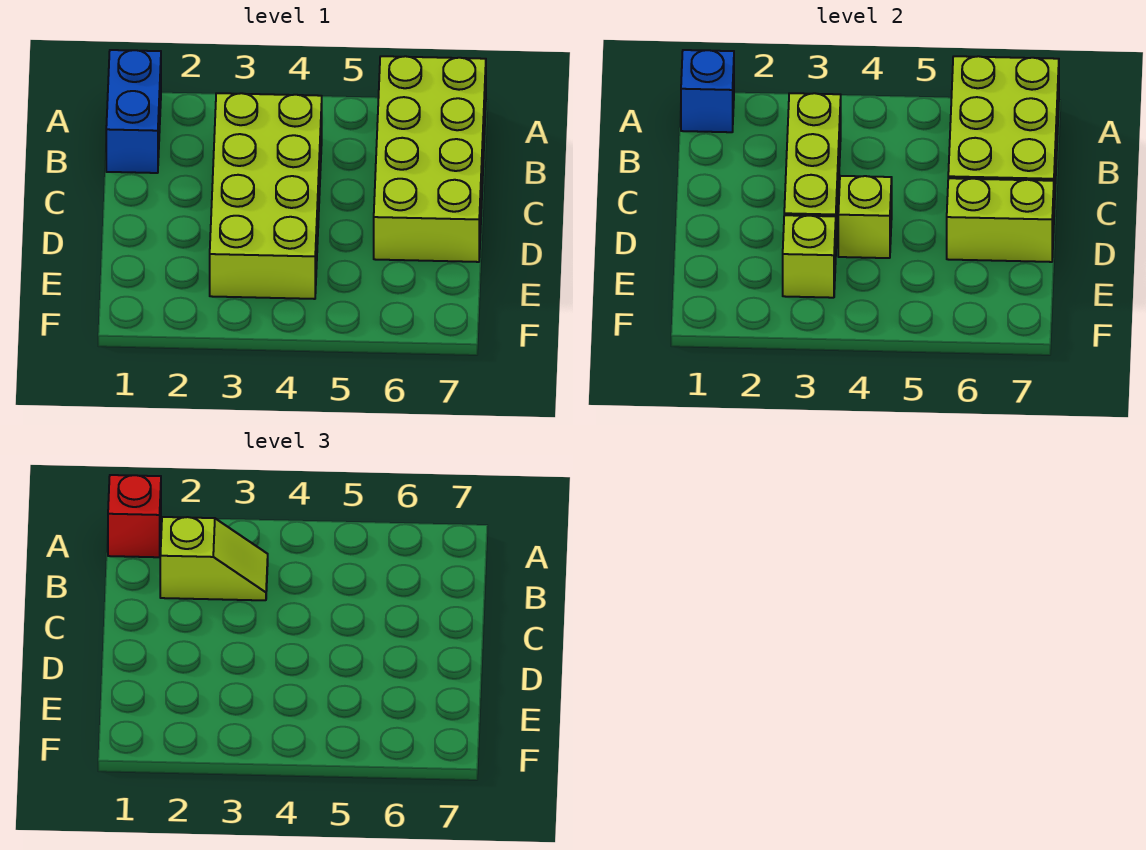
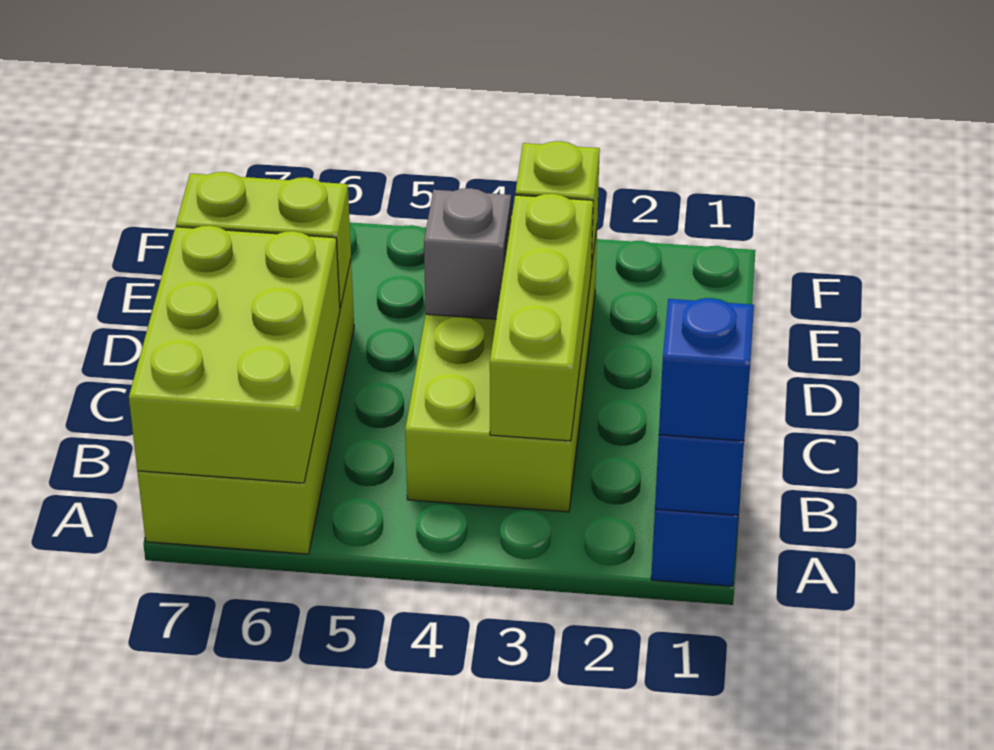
red brick A1 level 3 -> blue brick A1 level 3
lime slope B2:B3 level 3 top 2 -> none
lime brick D4 level 2 -> grey brick D4 level 2

